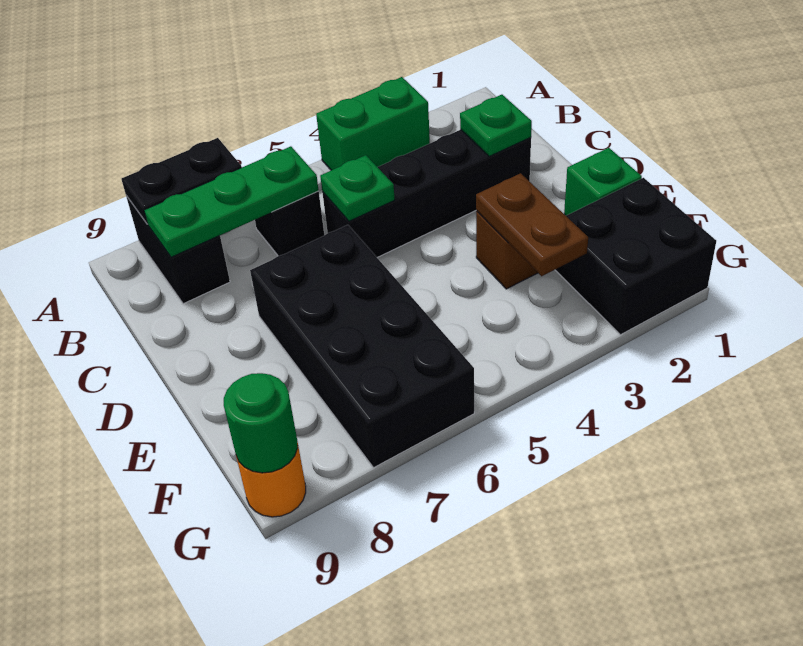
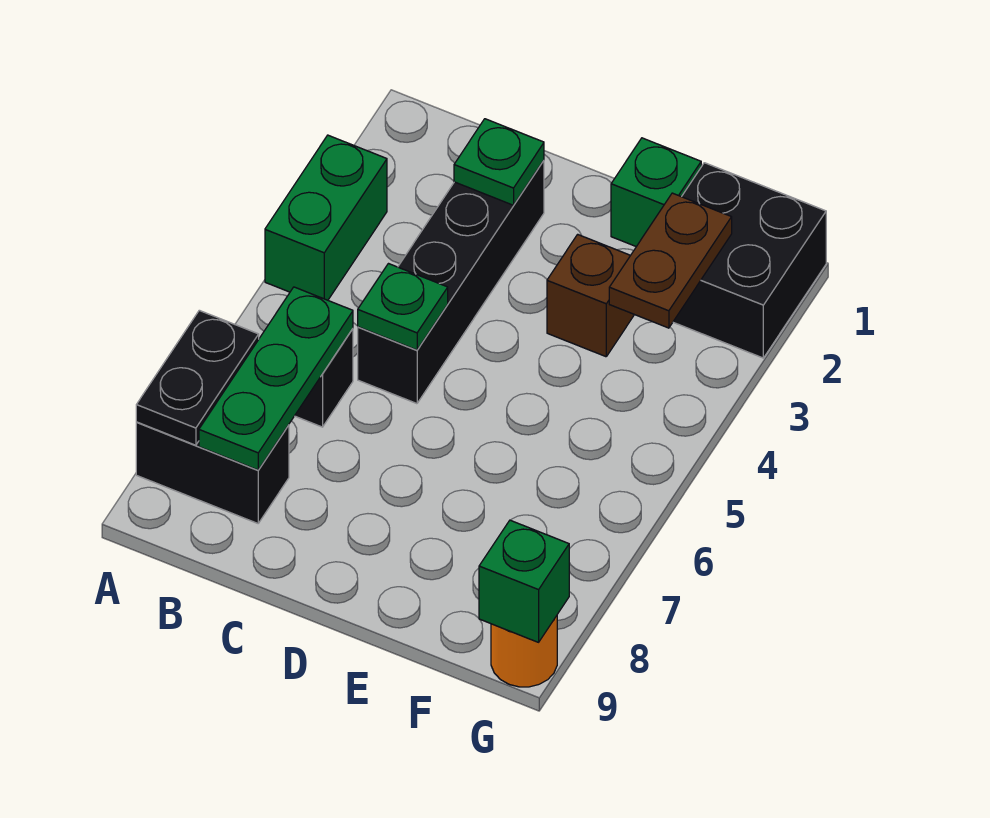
black brick D6:G7 level 1 -> none
brown plate E3:F3 level 2 -> brown plate F2:F3 level 2
green round brick G9 level 2 -> green brick G9 level 2

